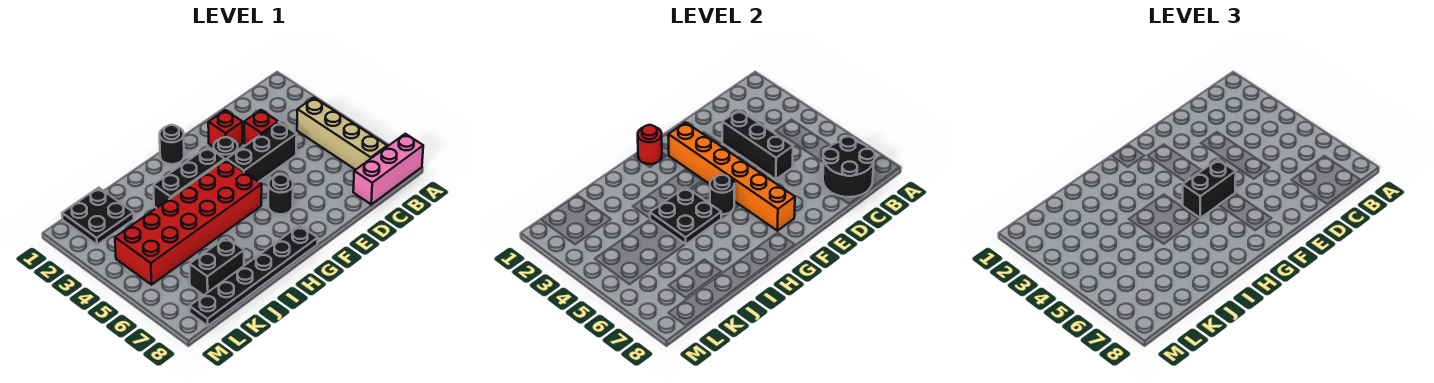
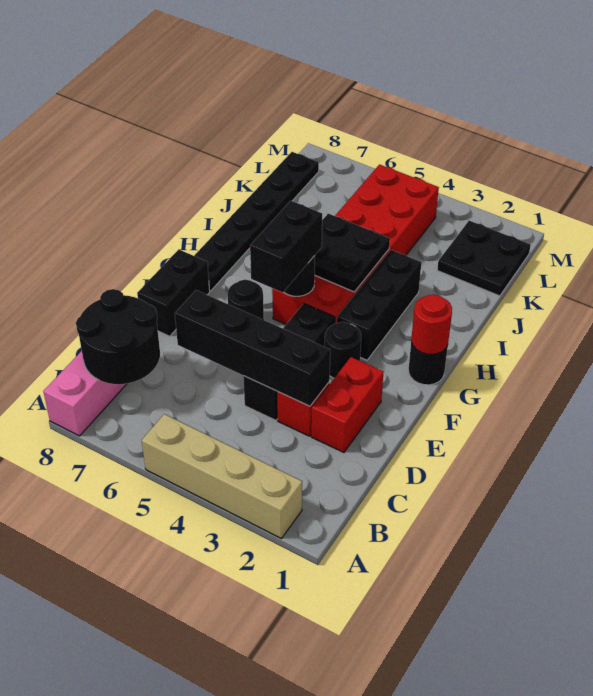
tan brick B4:B7 level 1 -> tan brick A2:A5 level 1
black brick D3:D5 level 2 -> black brick D3:D6 level 2
red brick E2 level 1 -> red brick D2:E2 level 1
orange brick F2:F7 level 2 -> none
black brick J7:K7 level 1 -> black brick E8:F8 level 1

